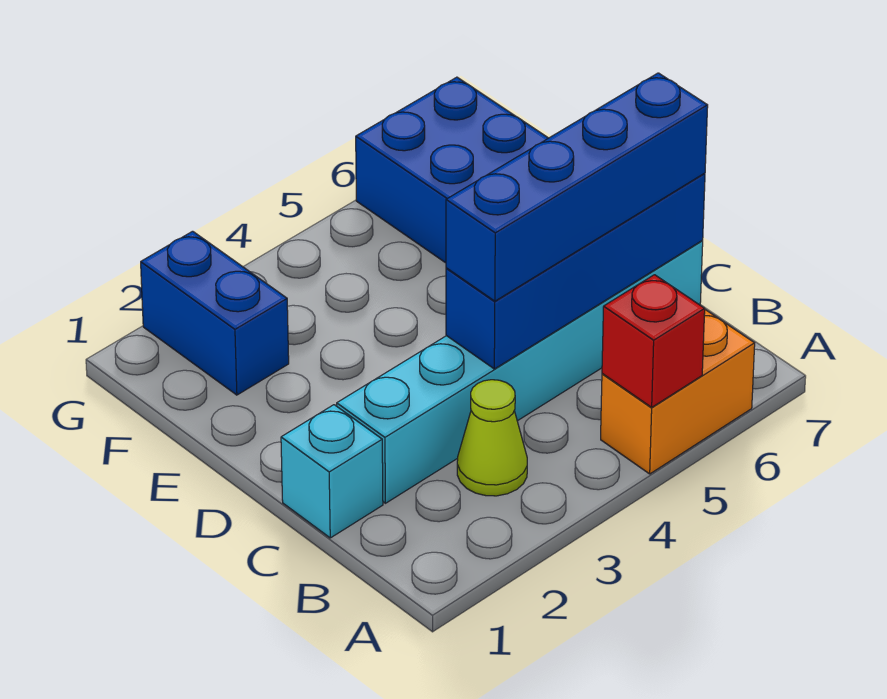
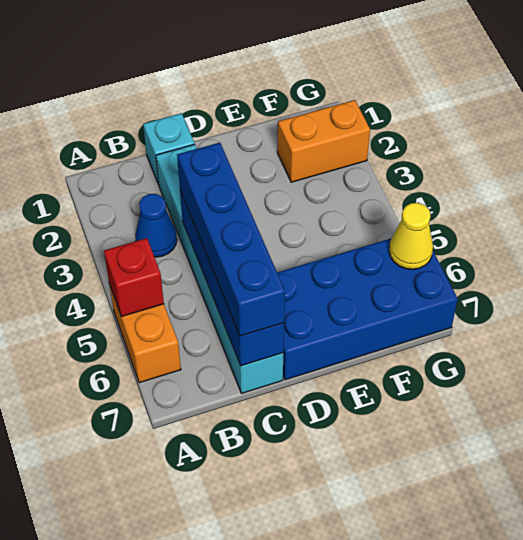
lime cone B3 level 1 -> blue cone B3 level 1
blue brick F2:G2 level 1 -> orange brick F2:G2 level 1
none -> yellow cone G6 level 2

